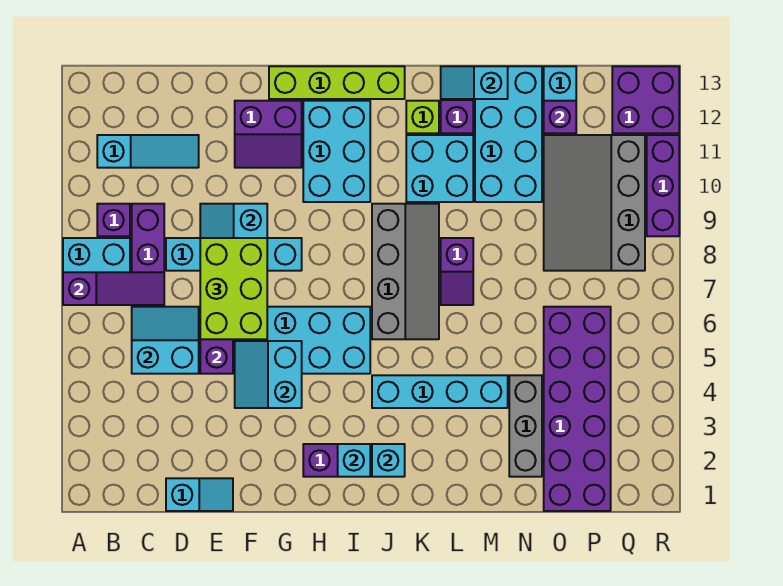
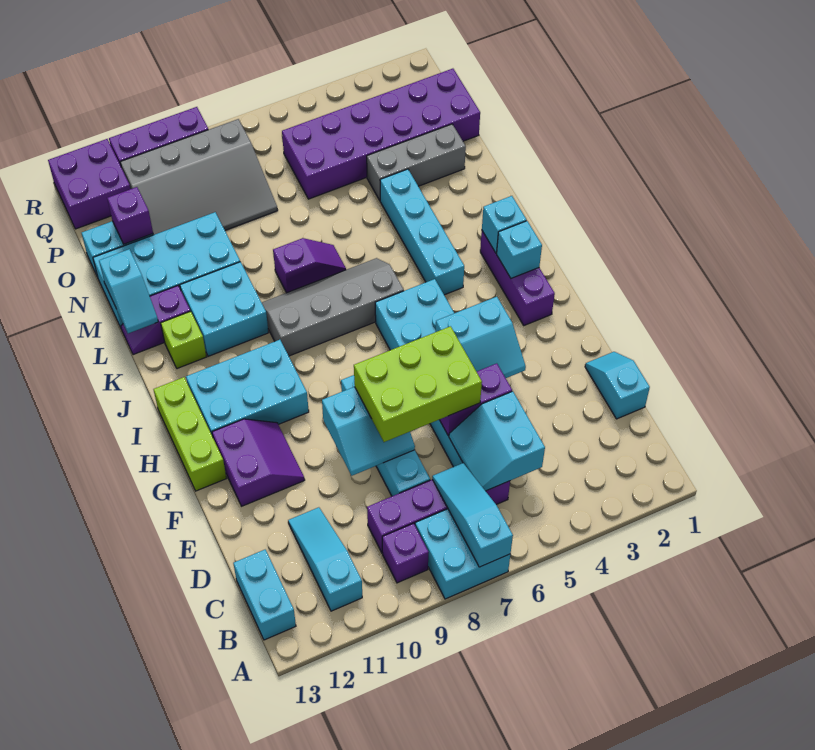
purple slope A7:C7 level 2 top A -> cyan slope A7:C7 level 2 top A
none -> cyan brick B13:C13 level 1
lime brick G13:J13 level 1 -> lime brick G13:I13 level 1

